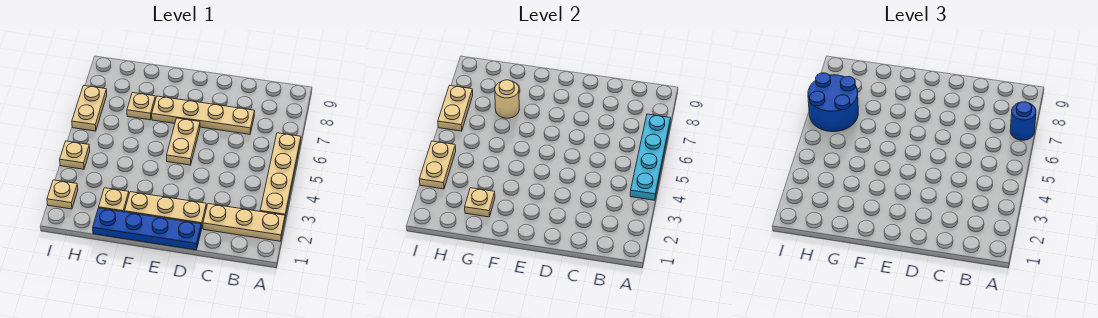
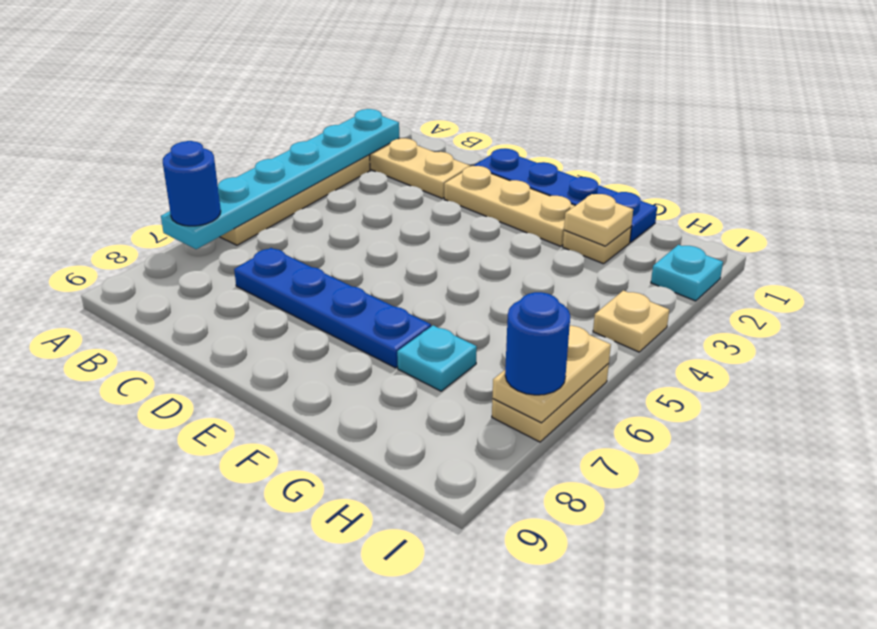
cyan plate A4:A7 level 2 -> cyan plate A2:A7 level 2
tan plate C7:F7 level 1 -> blue plate C7:F7 level 1
tan plate E5:E6 level 1 -> none
tan plate G7 level 1 -> cyan plate G7 level 1
tan round brick G7 level 2 -> none
blue round brick H6:I7 level 3 -> blue round brick I7 level 3
tan plate I2 level 1 -> cyan plate I2 level 1
tan plate I3:I4 level 2 -> none

